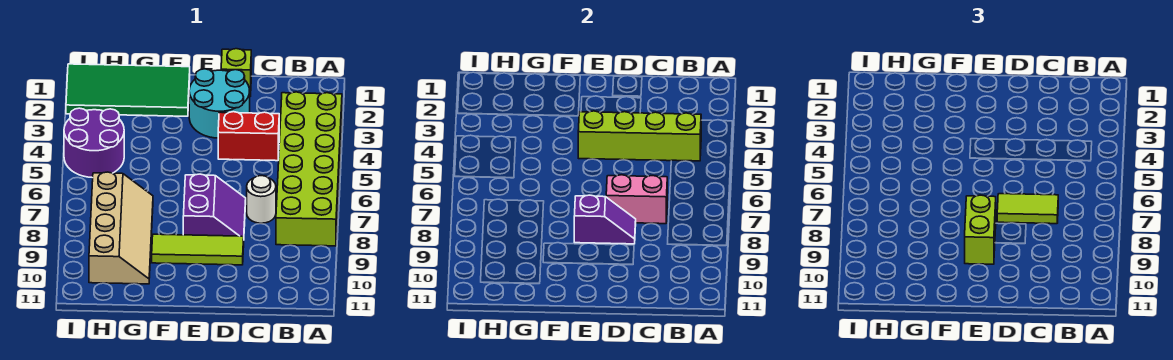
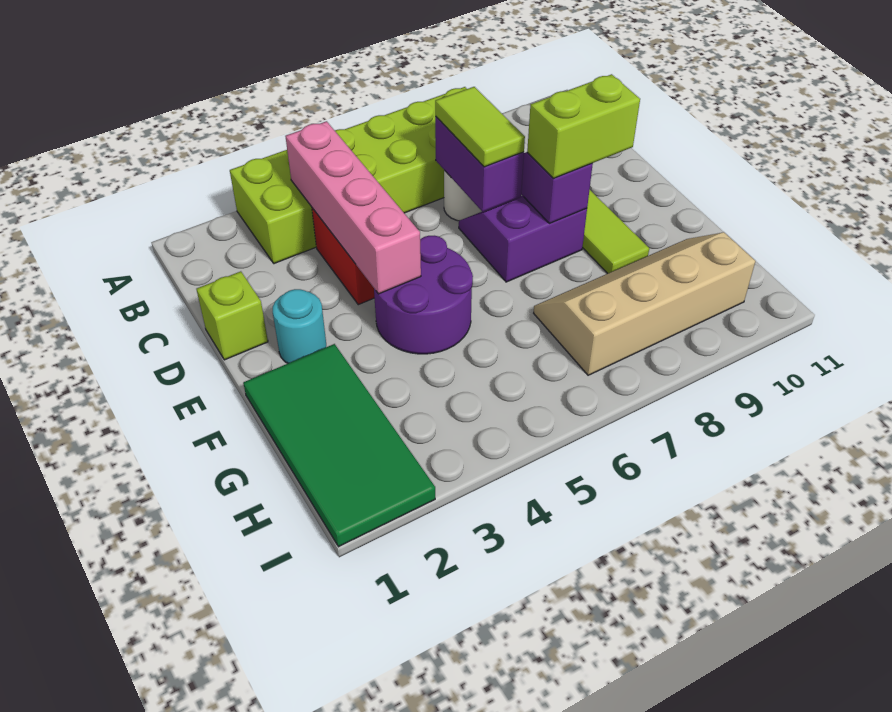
lime brick B4:E4 level 2 -> pink brick B4:E4 level 2
pink brick C7:D7 level 2 -> purple brick C7:D7 level 2
cyan round brick D2:E3 level 1 -> cyan round brick E2 level 1
purple round brick H4:I5 level 1 -> purple round brick E4:F5 level 1

